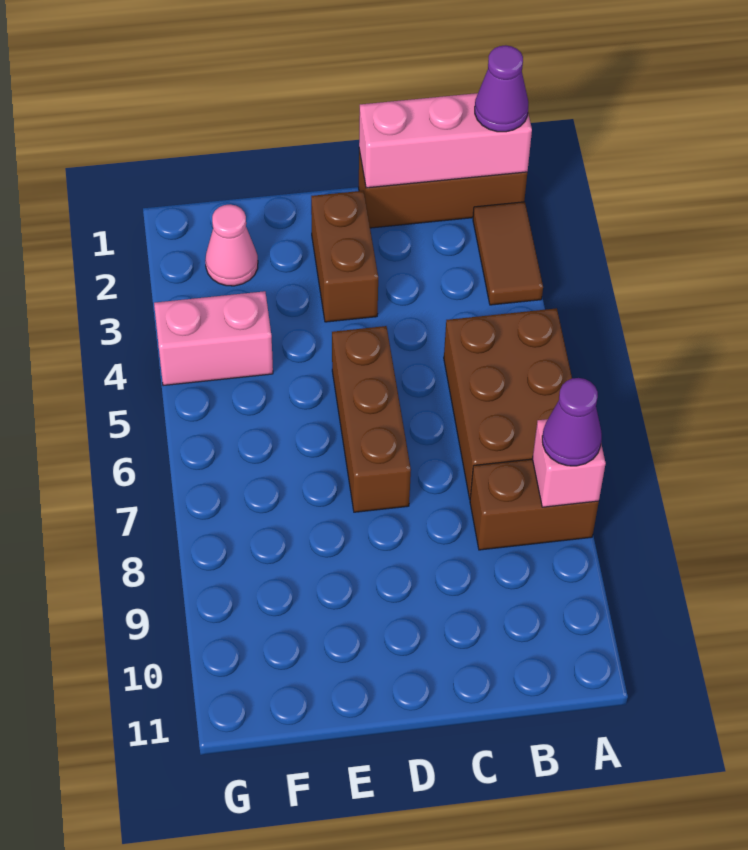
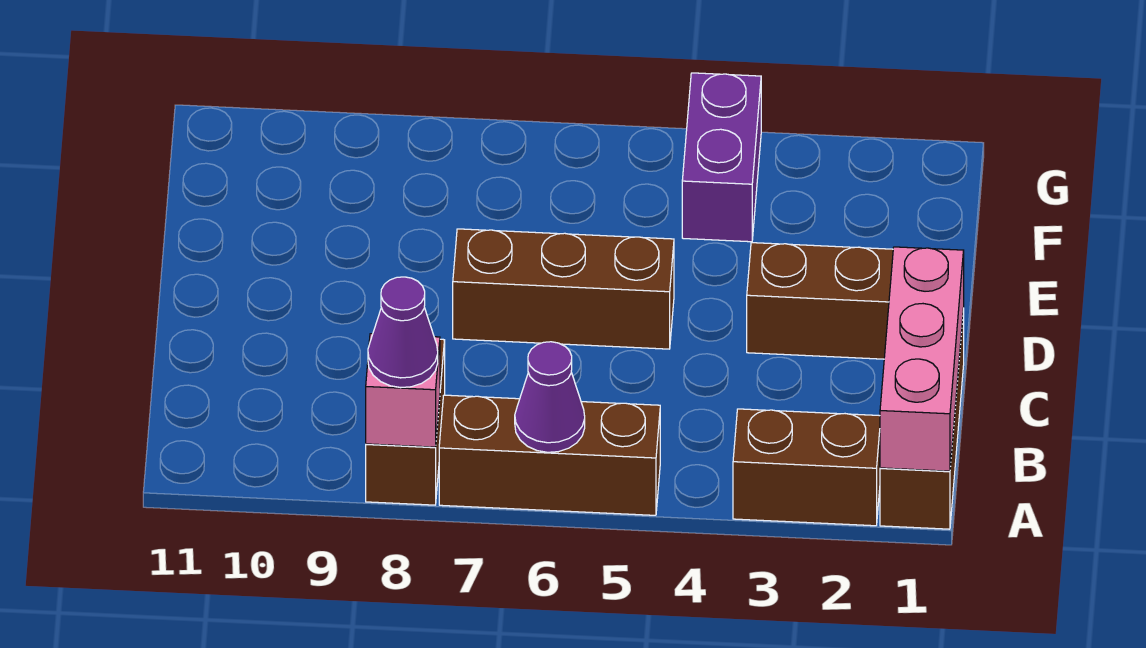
purple cone A1 level 3 -> purple cone A6 level 2
brown tile A2:A3 level 1 -> brown brick A2:A3 level 1
brown brick A5:B7 level 1 -> brown brick A5:A7 level 1
pink cone F2 level 1 -> none
pink brick F4:G4 level 1 -> purple brick F4:G4 level 1

